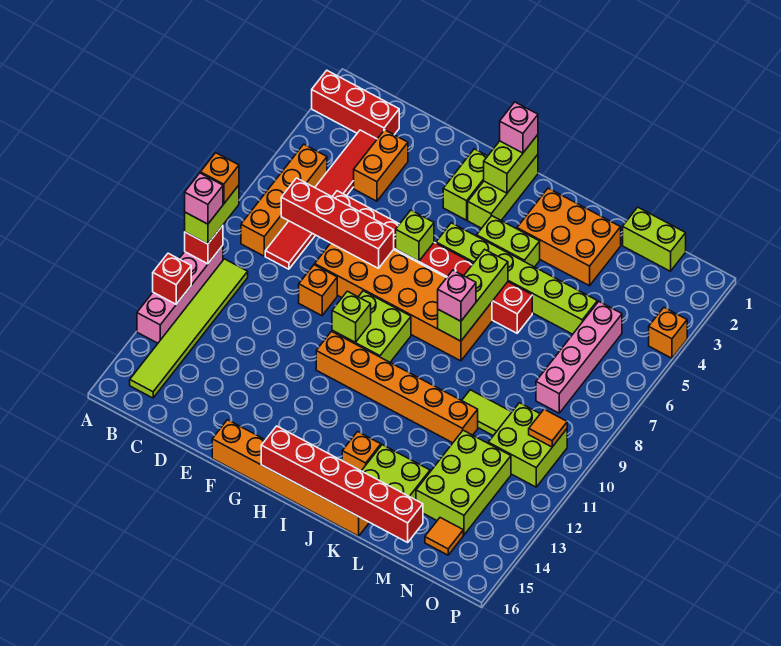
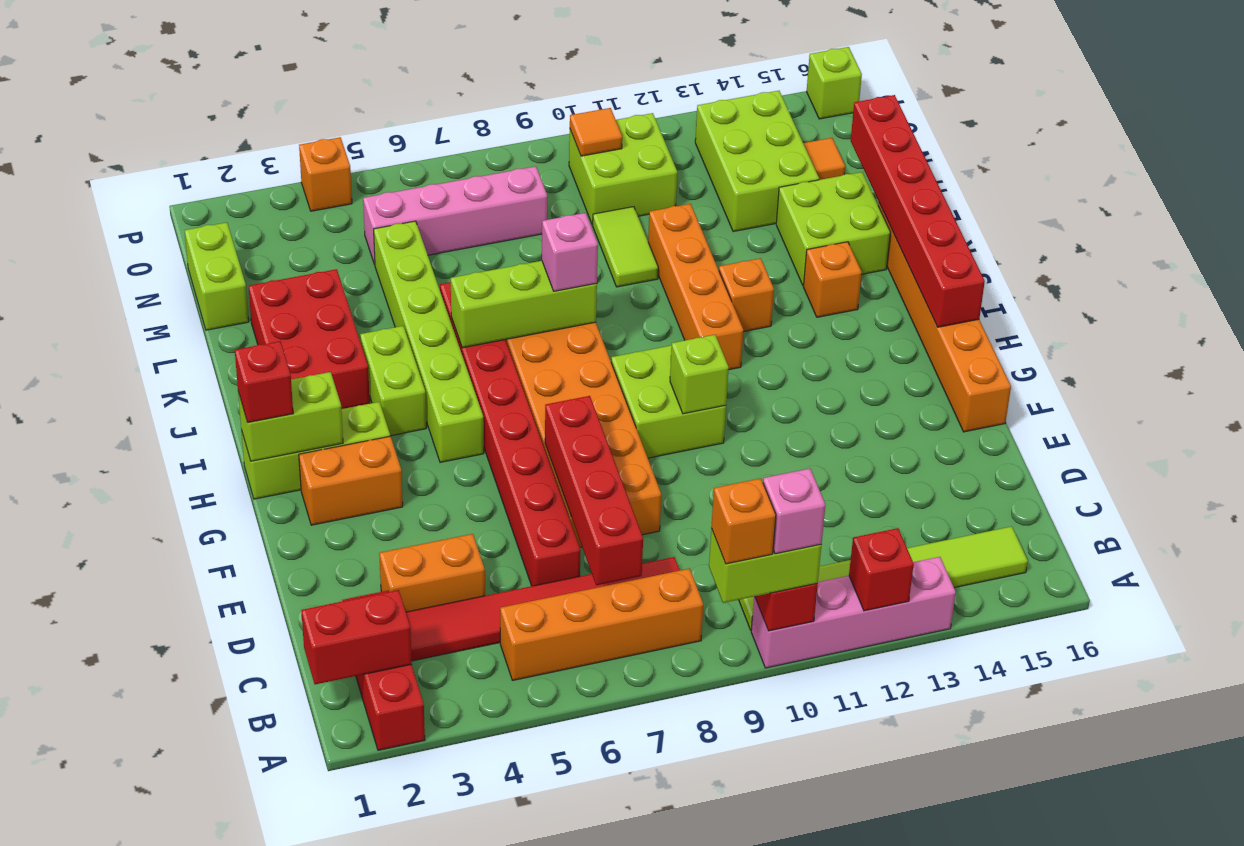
none -> red brick B1:B2 level 2
orange brick E9 level 1 -> orange brick J12 level 1
lime brick G2:G3 level 1 -> orange brick G2:G3 level 1
lime brick G6 level 2 -> lime brick P16 level 1
orange brick G11:L11 level 1 -> orange brick I11:L11 level 1
pink brick H1 level 3 -> red brick H1 level 3
orange brick J2:L3 level 1 -> red brick J2:L3 level 1
lime brick M12:N14 level 1 -> lime brick M13:O14 level 1

